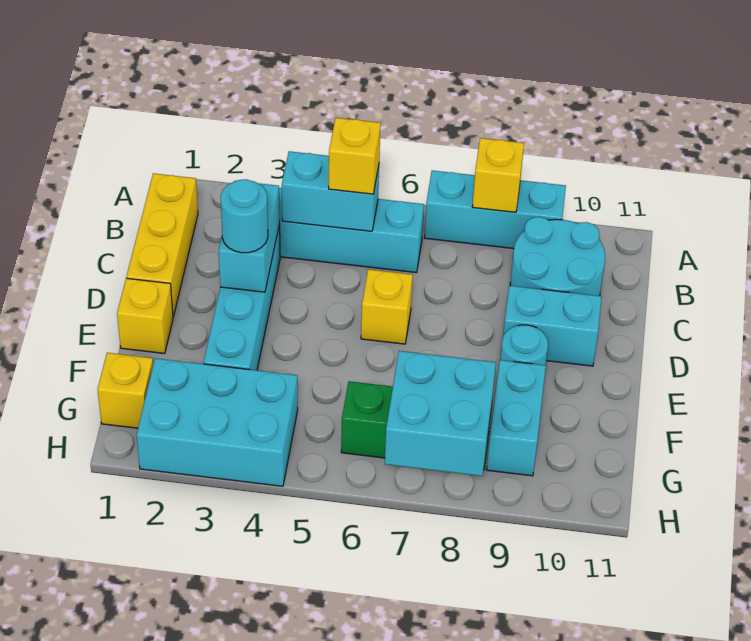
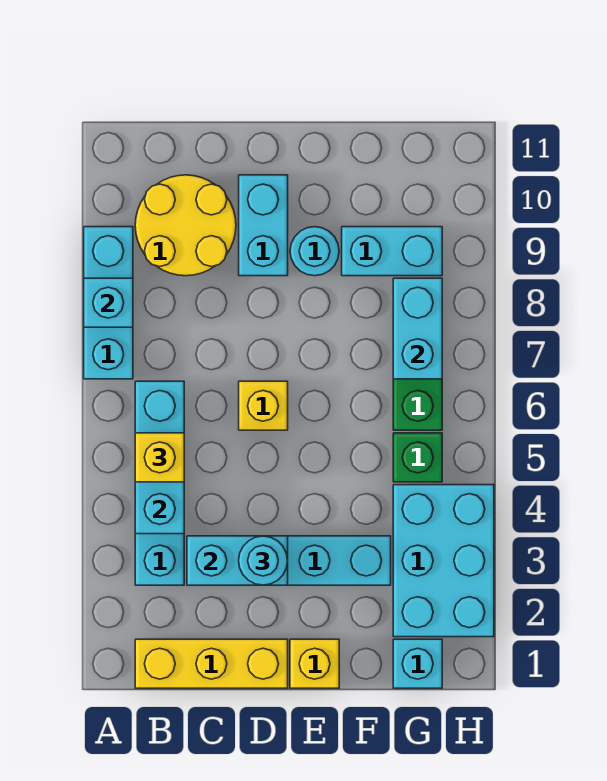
yellow brick A8 level 2 -> cyan brick A8 level 2
cyan round brick B9:C10 level 1 -> yellow round brick B9:C10 level 1
yellow brick G1 level 1 -> cyan brick G1 level 1
none -> green brick G5 level 1
cyan brick G7:H8 level 2 -> cyan brick G7:G8 level 2

